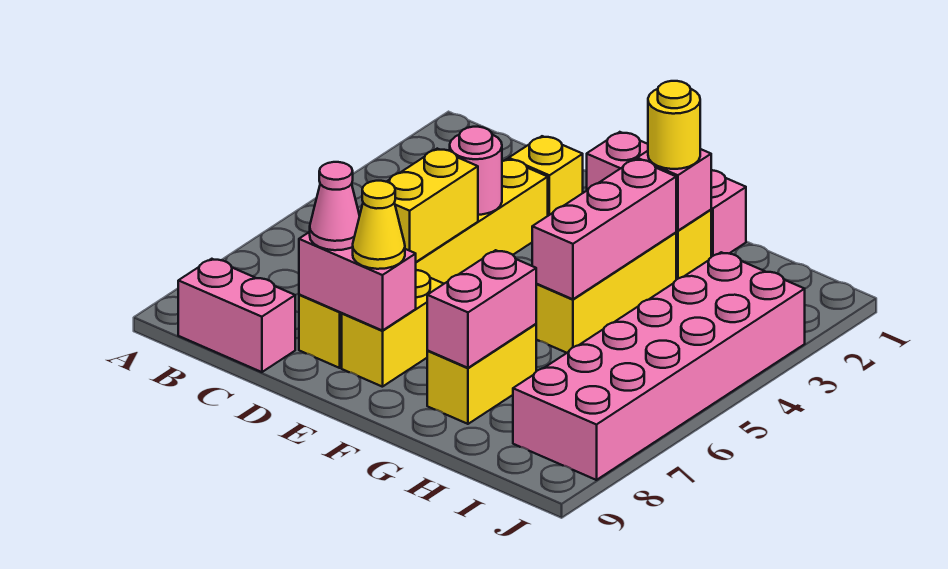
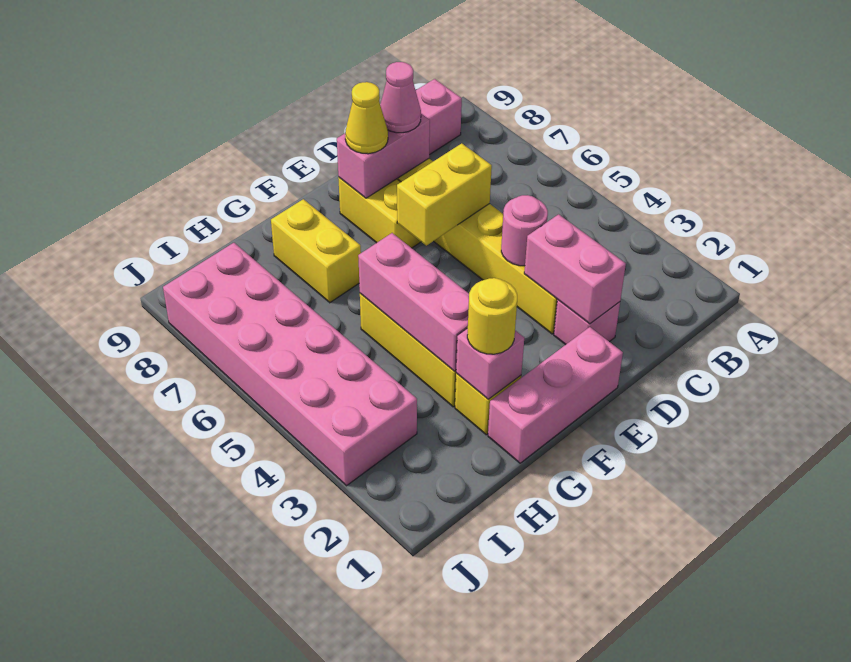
yellow brick D2 level 1 -> pink brick D2 level 1
yellow brick D5:D6 level 2 -> yellow brick D6:E6 level 2
pink brick G7:G8 level 2 -> pink brick D2:D3 level 2

